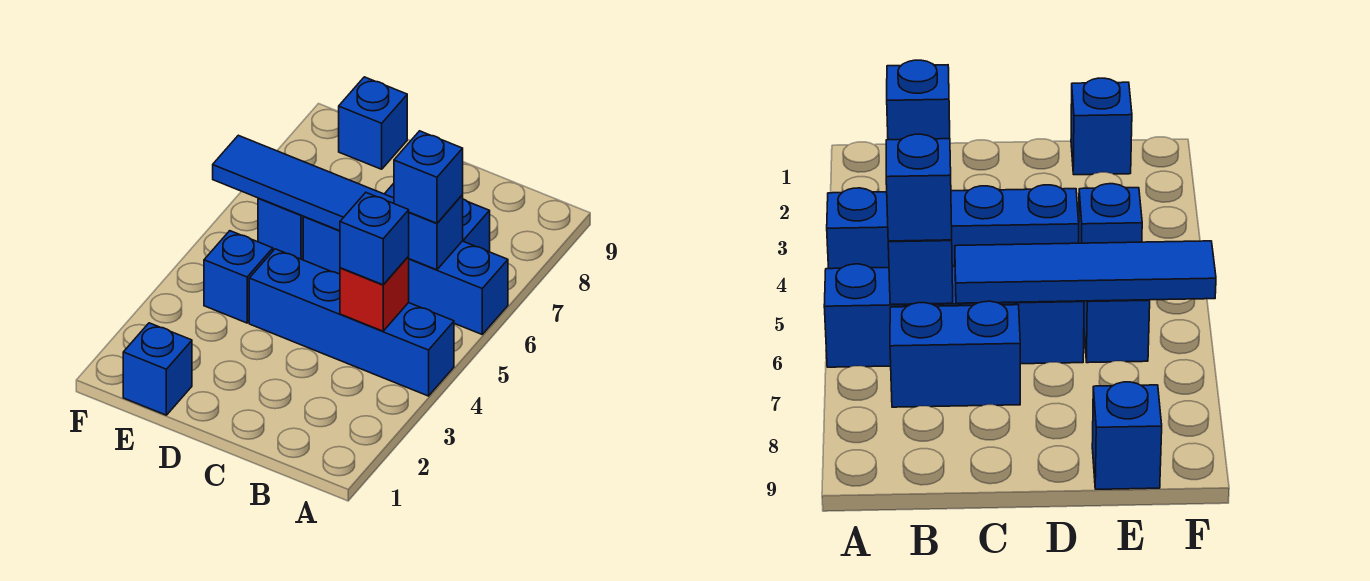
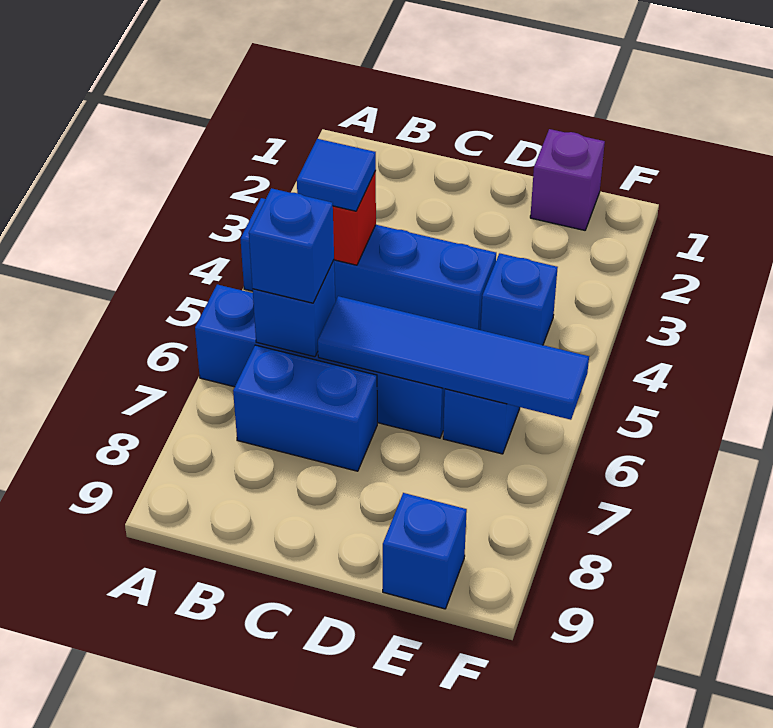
blue brick B4 level 3 -> blue tile B4 level 3
blue brick E1 level 1 -> purple brick E1 level 1

